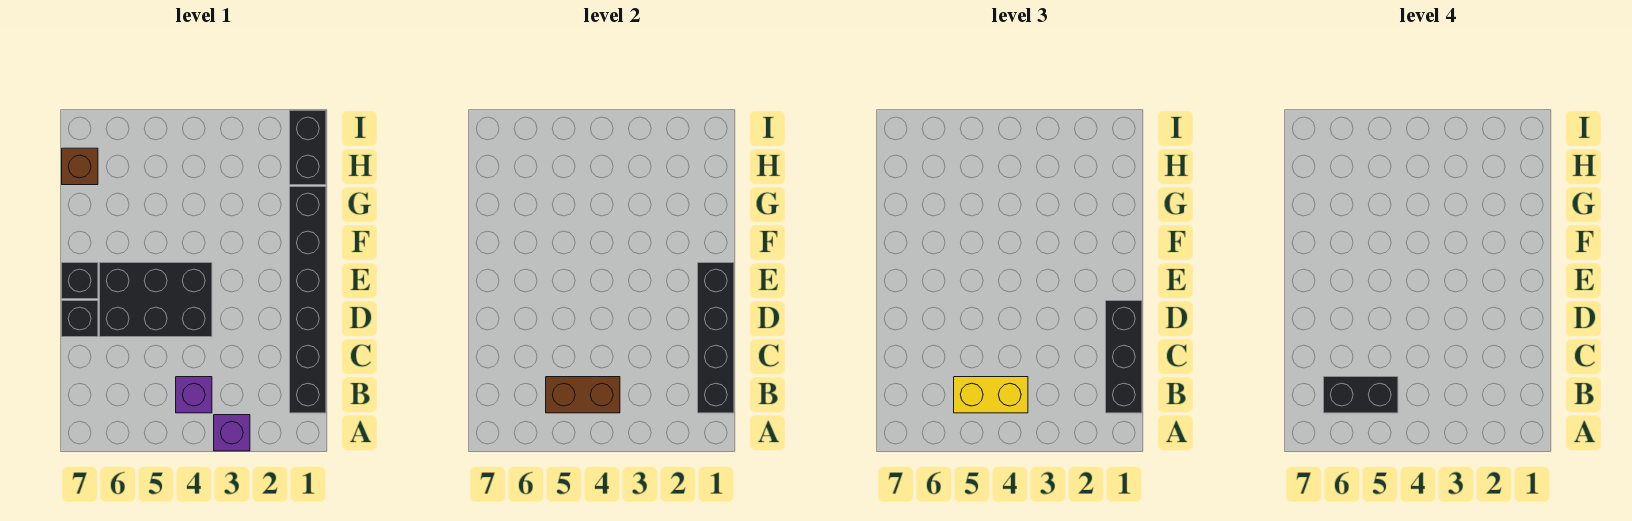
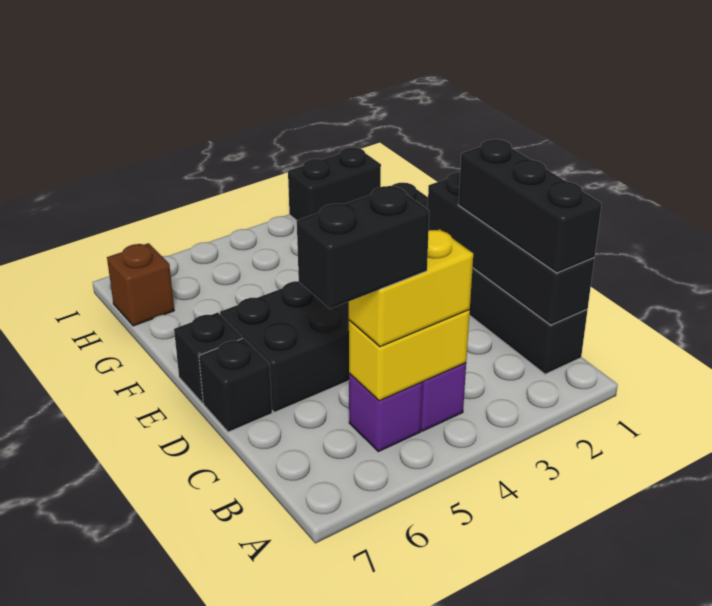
purple brick A3 level 1 -> purple brick B5 level 1
brown brick B4:B5 level 2 -> yellow brick B4:B5 level 2
black brick H1:I1 level 1 -> black brick I1:I2 level 1

